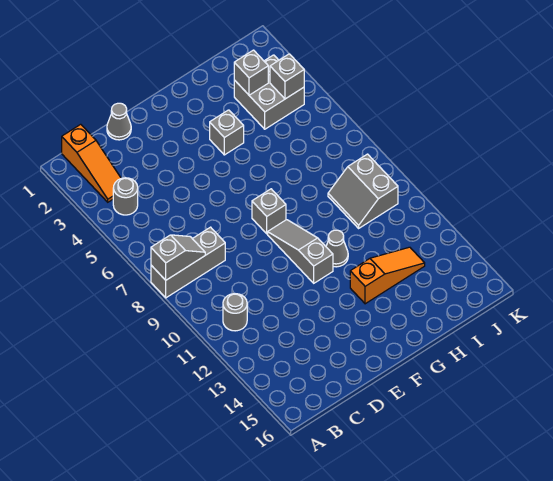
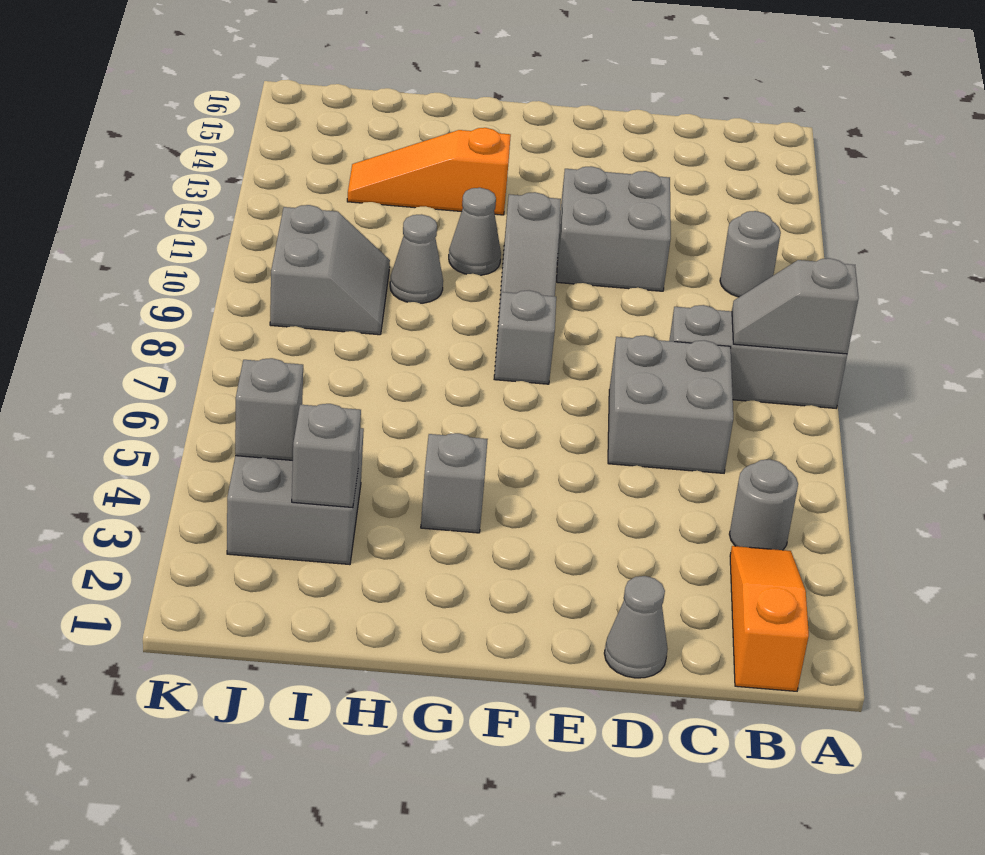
none -> grey brick C6:D7 level 1
none -> grey brick D11:E12 level 1
none -> grey cone H10 level 1

